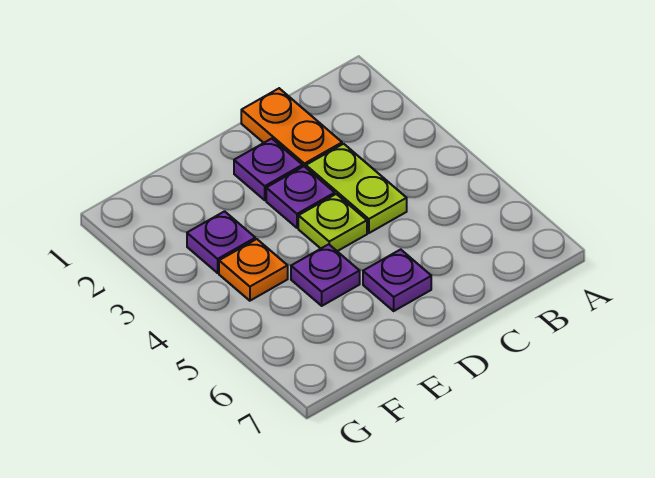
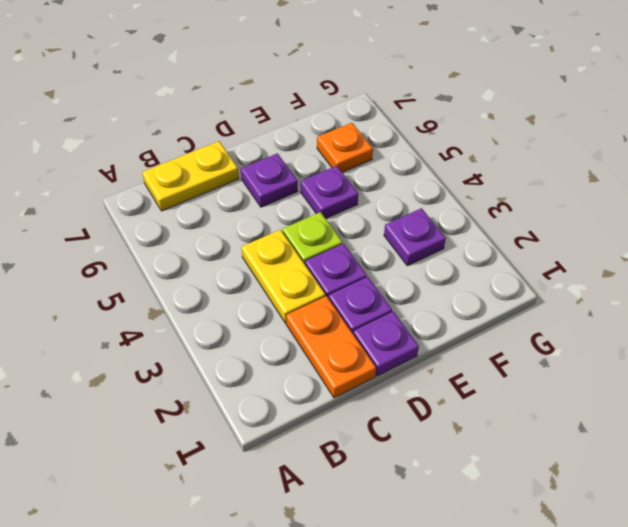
none -> yellow plate B7:C7 level 1
lime plate C3:C4 level 1 -> yellow plate C3:C4 level 1
none -> purple plate D1 level 1
orange plate F4 level 1 -> orange plate F6 level 1

